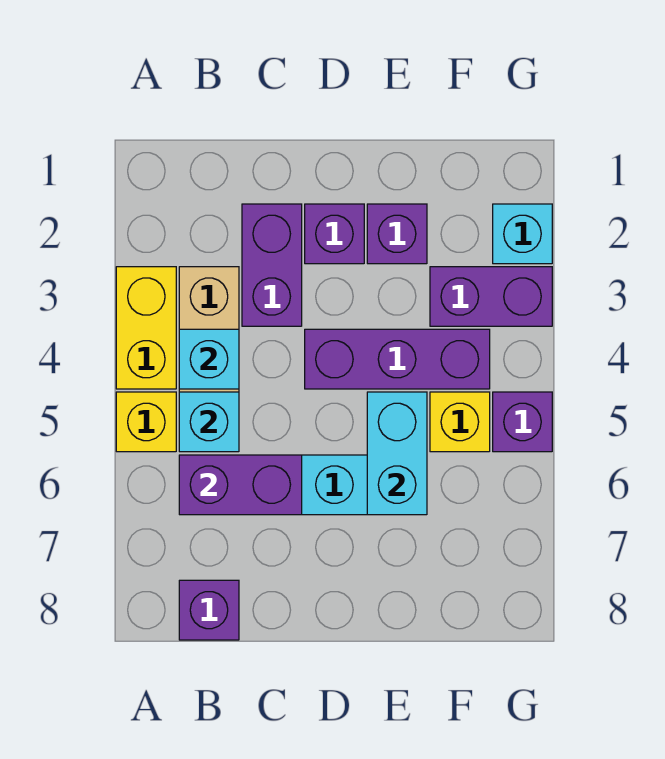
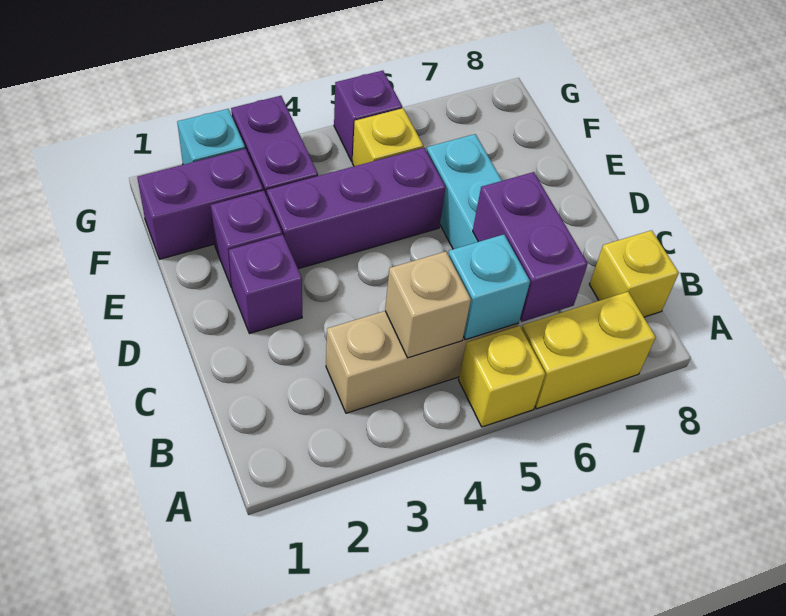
yellow brick A3:A4 level 1 -> yellow brick A6:A7 level 1
cyan brick B4 level 2 -> tan brick B4 level 2
purple brick B8 level 1 -> yellow brick B8 level 1
purple brick C2:C3 level 1 -> purple brick F1:F2 level 1
purple brick D4:F4 level 1 -> purple brick E3:E5 level 1
cyan brick E5:E6 level 2 -> none

